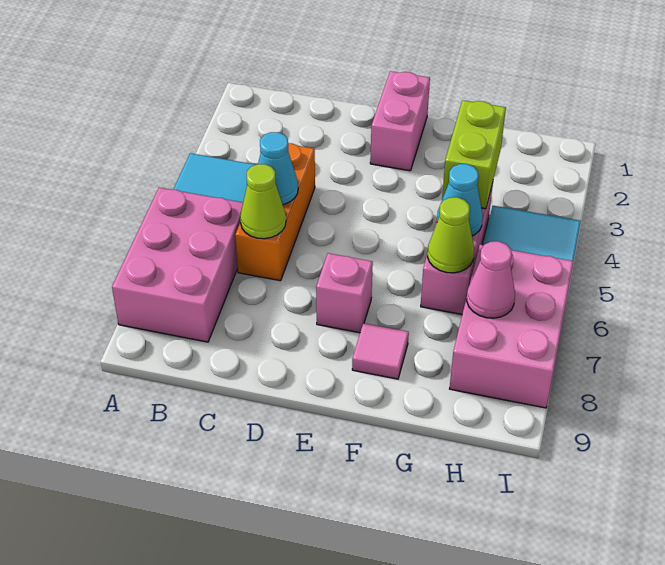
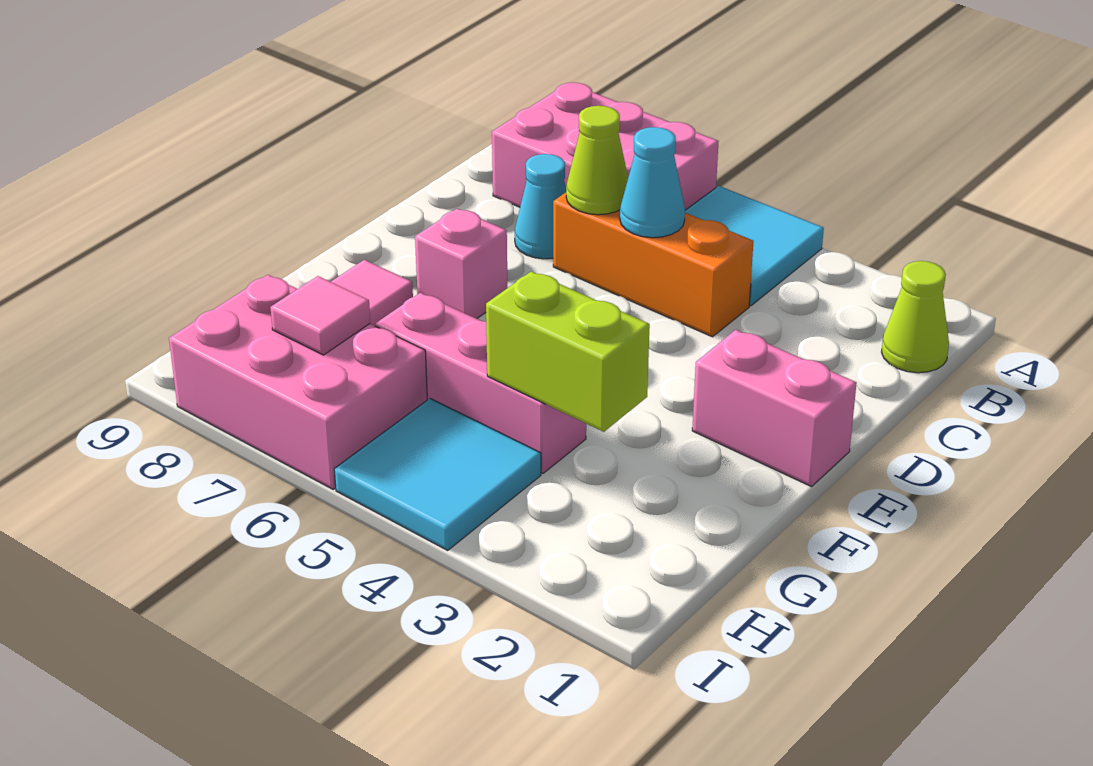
cyan cone G5 level 2 -> cyan cone C7 level 1
lime cone G6 level 2 -> lime cone B1 level 1
pink cone H7 level 2 -> pink tile H7 level 2

